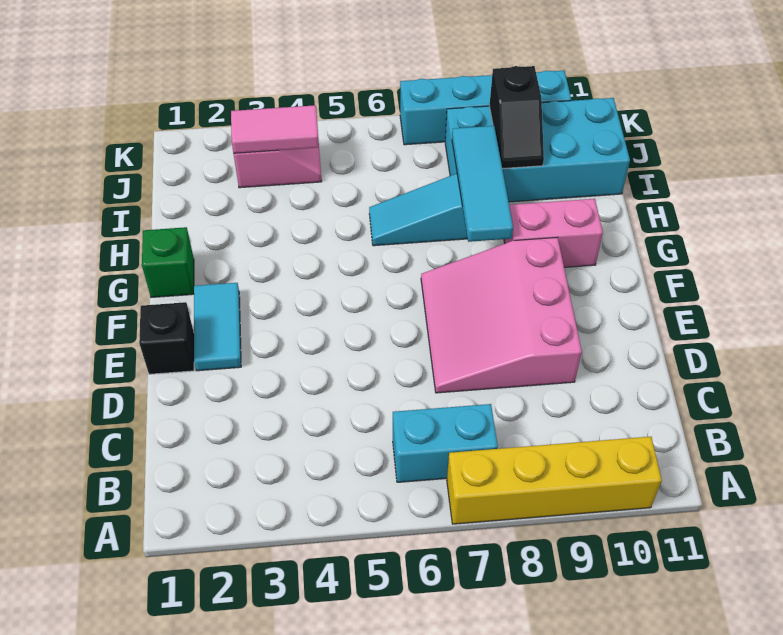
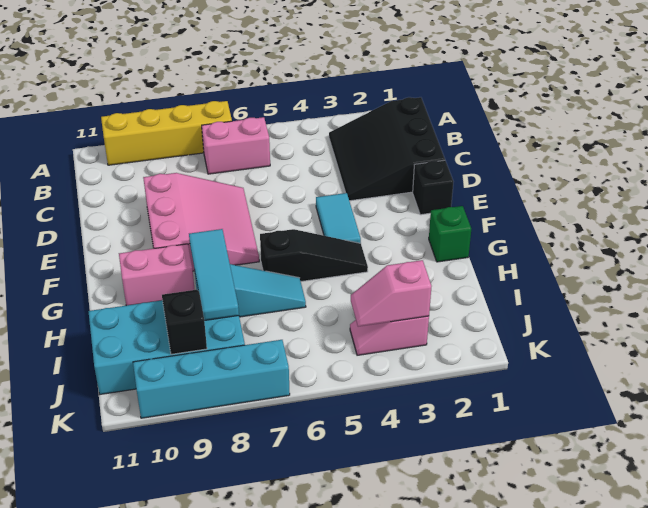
none -> black slope B1:D3 level 1 top 1
cyan brick B6:B7 level 1 -> pink brick B6:B7 level 1
cyan tile E2:F2 level 1 -> cyan tile E4:F4 level 1
none -> black slope G4:G6 level 1 top 6
pink tile J3:J4 level 2 -> pink slope J3:J4 level 2 top 3

